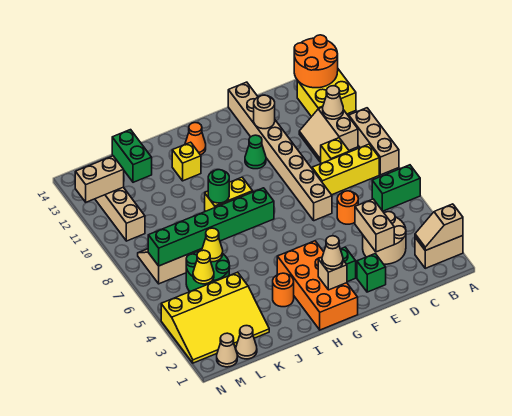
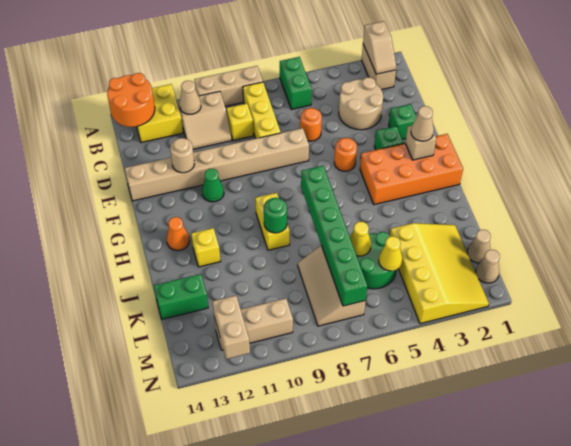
tan brick D3:D4 level 2 -> none
orange round brick I3 level 1 -> orange round brick F5 level 1

